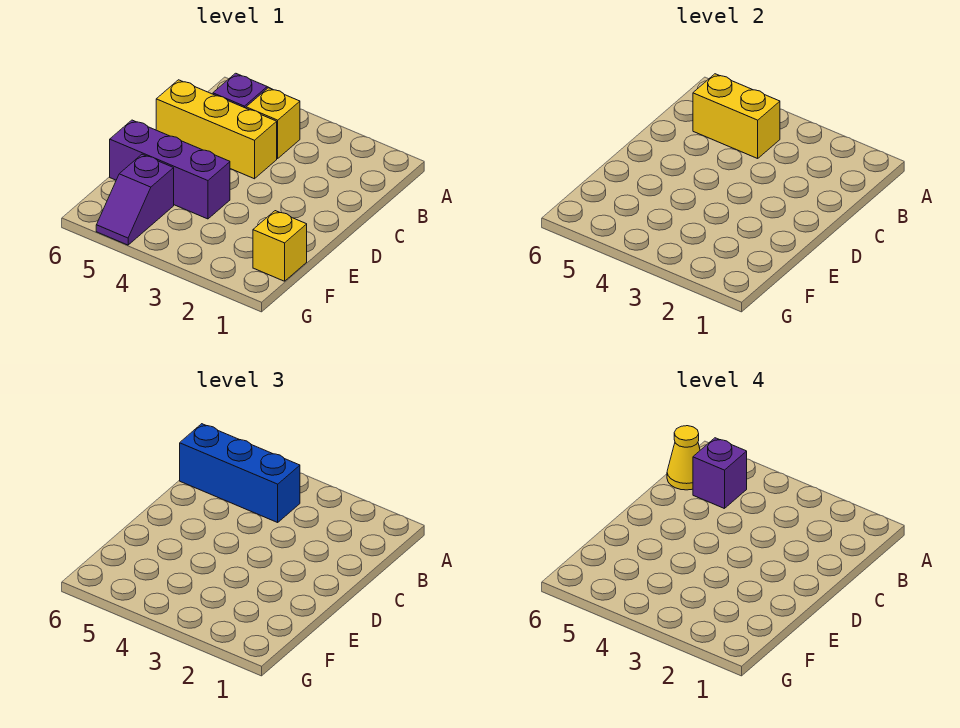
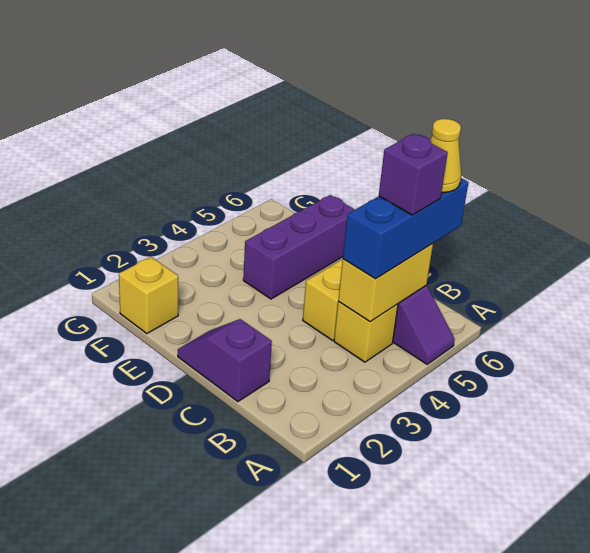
purple slope F5:G5 level 1 top F -> purple slope C1:D1 level 1 top C

